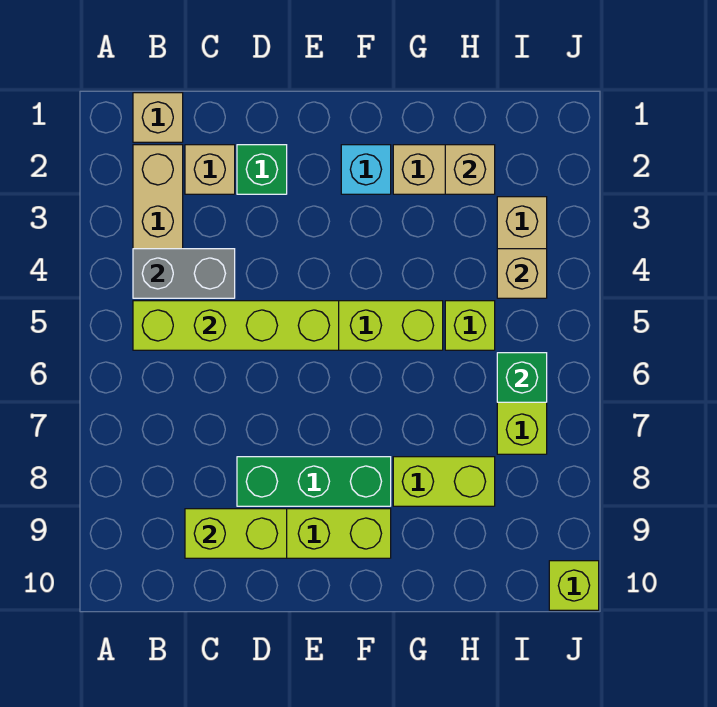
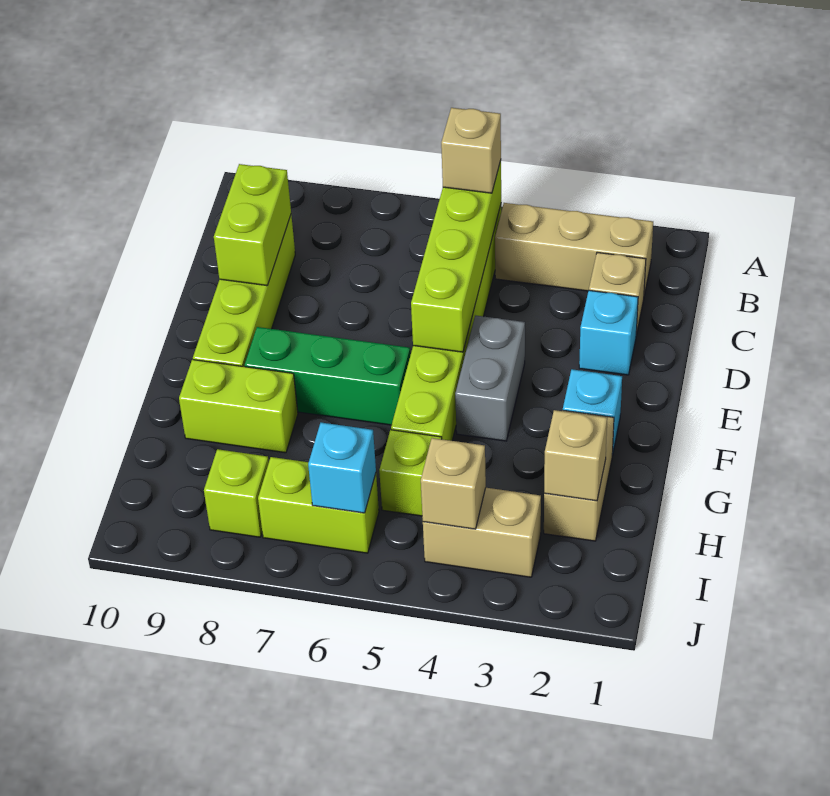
tan brick B1 level 1 -> tan brick B5 level 3
grey brick B4:C4 level 2 -> grey brick E4:F4 level 1
green brick D2 level 1 -> cyan brick D2 level 1
green brick D8:F8 level 1 -> green brick F6:F8 level 1
lime brick G8:H8 level 1 -> lime brick G8:G9 level 1
green brick I6 level 2 -> cyan brick I6 level 2
lime brick J10 level 1 -> lime brick I8 level 1

